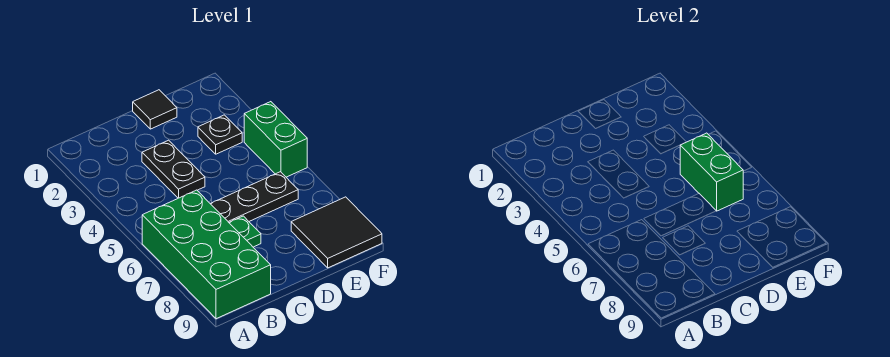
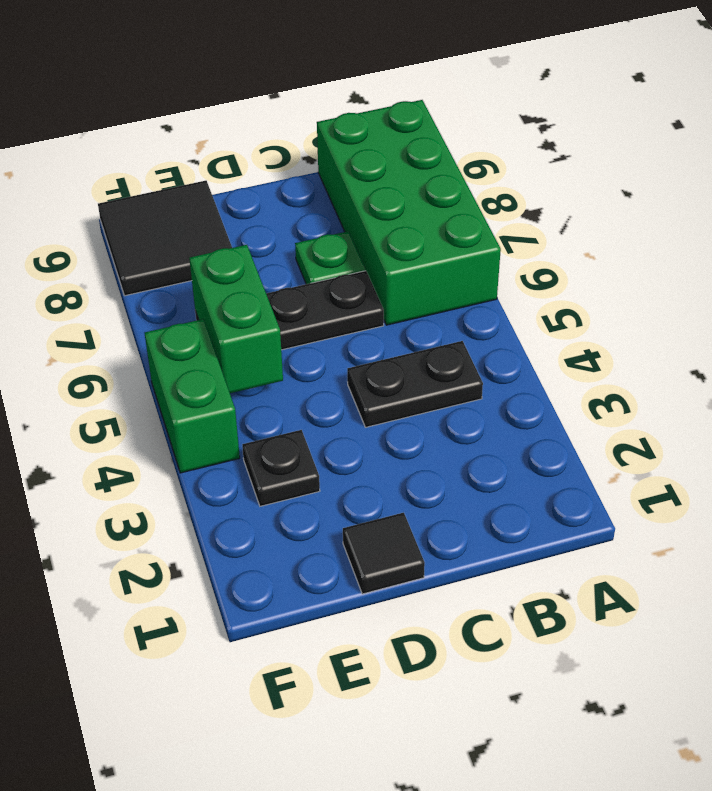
black plate C3:C4 level 1 -> black plate B4:C4 level 1

